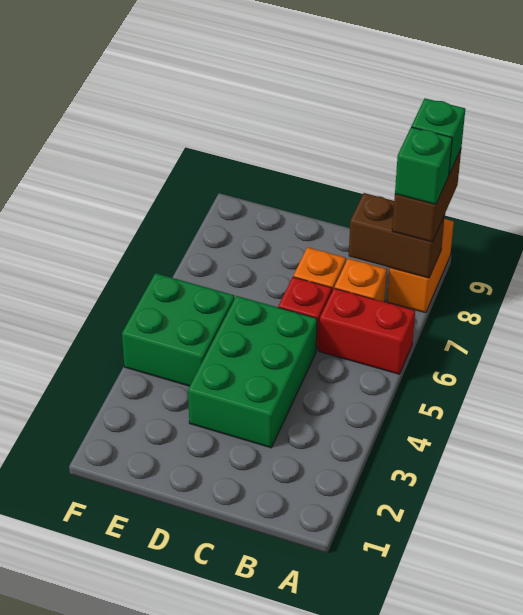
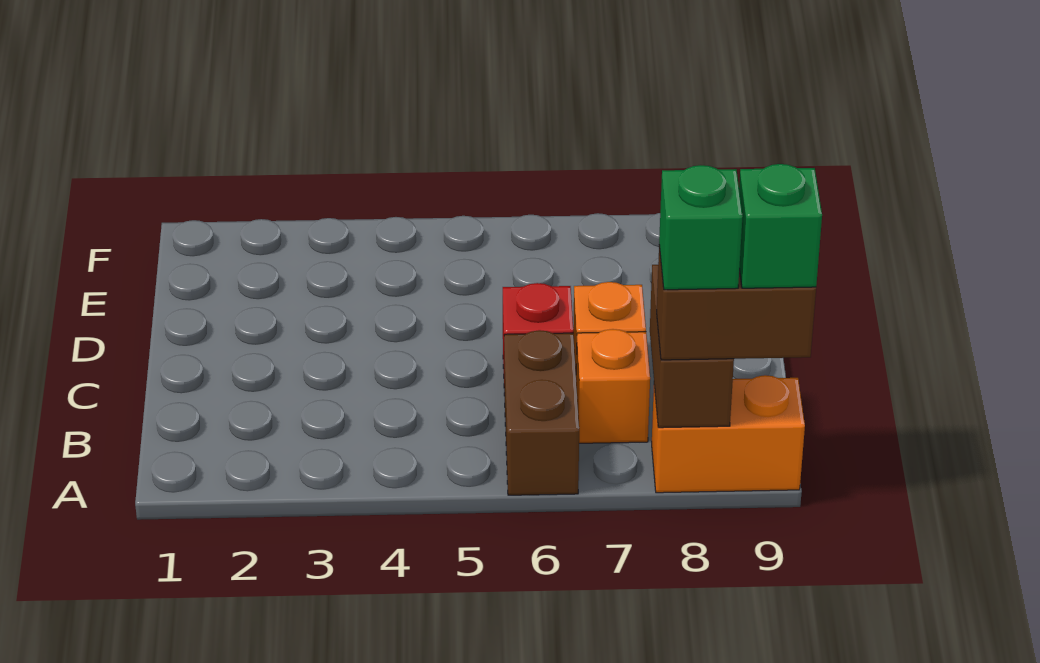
red brick A6:B6 level 1 -> brown brick A6:B6 level 1
green brick C3:D5 level 1 -> none
green brick E4:F5 level 1 -> none

